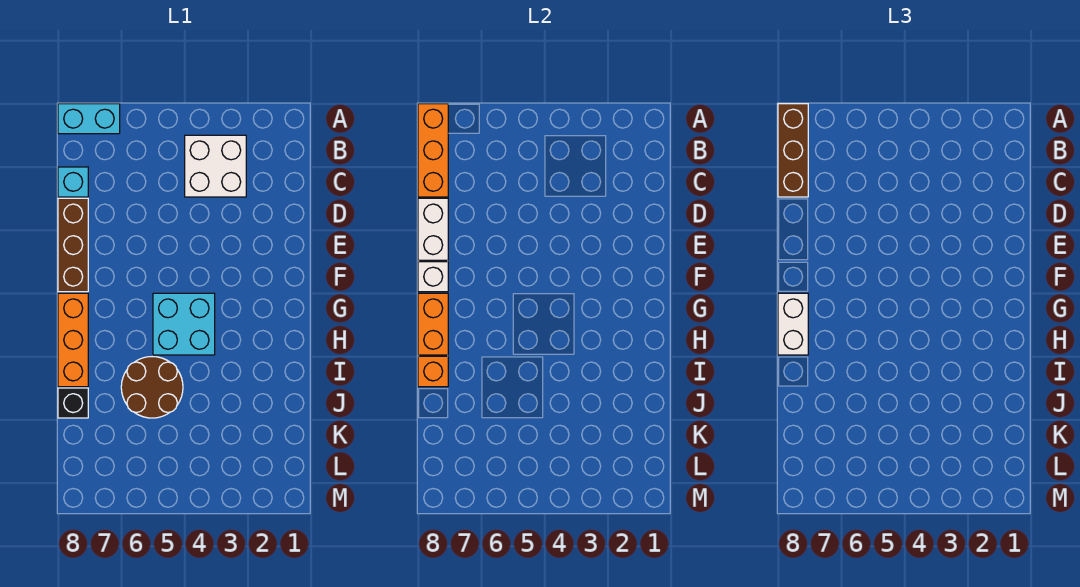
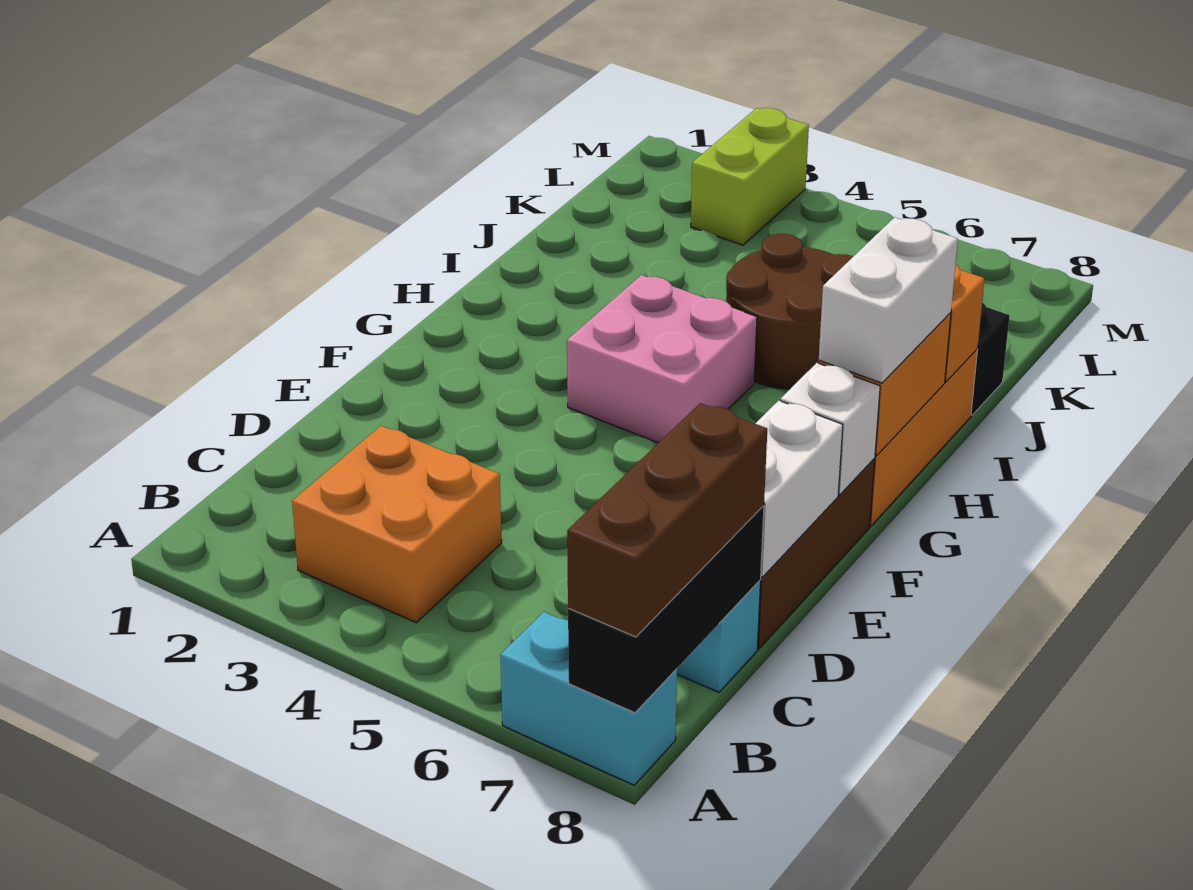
orange brick A8:C8 level 2 -> black brick A8:C8 level 2
white brick B3:C4 level 1 -> orange brick B3:C4 level 1
cyan brick G4:H5 level 1 -> pink brick G4:H5 level 1
none -> lime brick L3:M3 level 1

